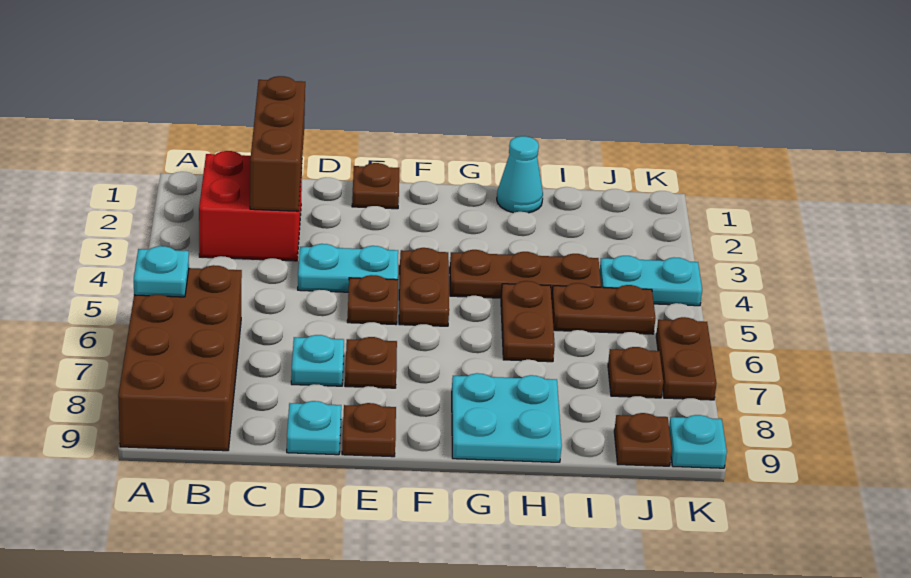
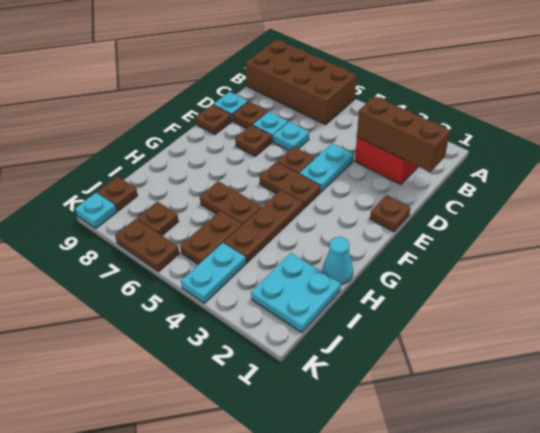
cyan plate A6 level 2 -> cyan plate D6 level 1
none -> brown plate D8 level 1
cyan plate G8:H9 level 1 -> cyan plate I1:J2 level 1

